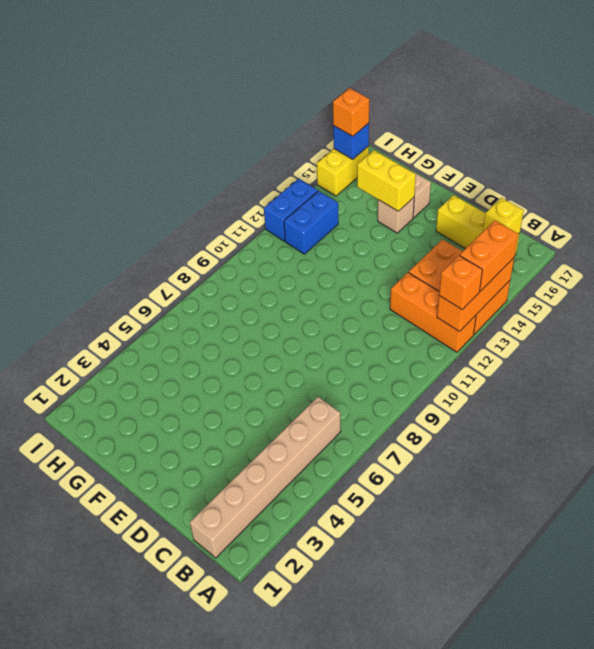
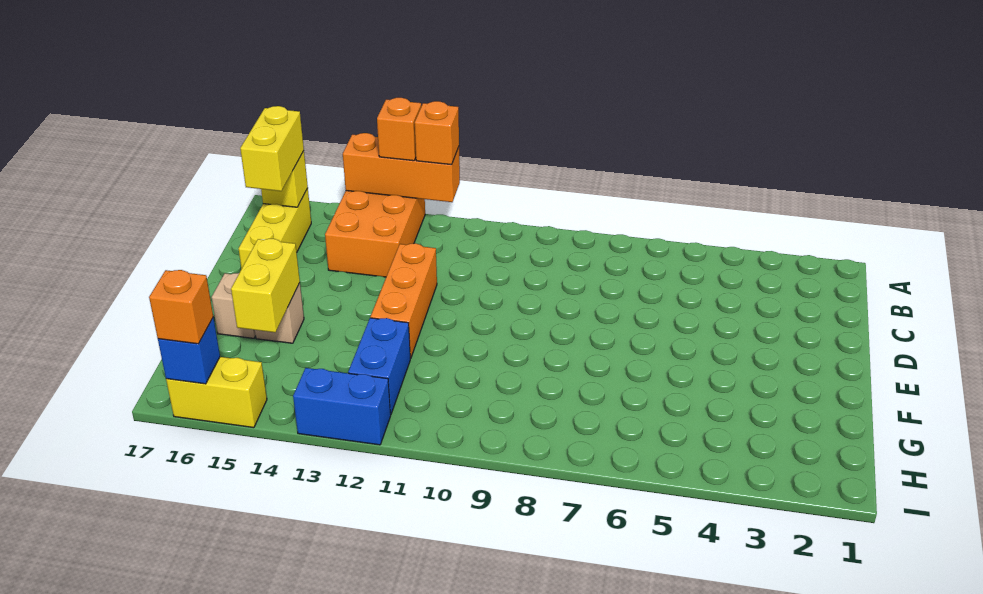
orange brick A12:C12 level 1 -> orange brick D12:F12 level 1
orange brick A13:A14 level 3 -> orange brick A13 level 3
tan brick B1:B6 level 1 -> none
none -> yellow brick B16:C16 level 3
blue brick H12:H13 level 1 -> blue brick G12:H12 level 1

